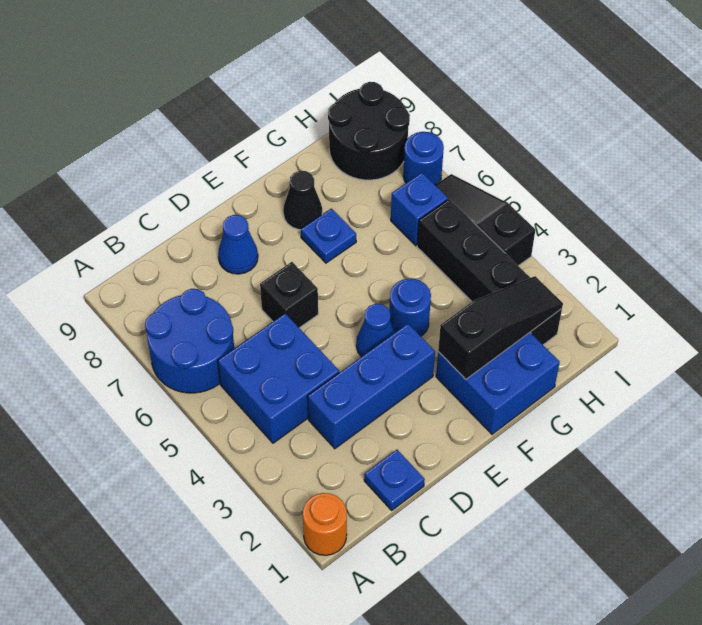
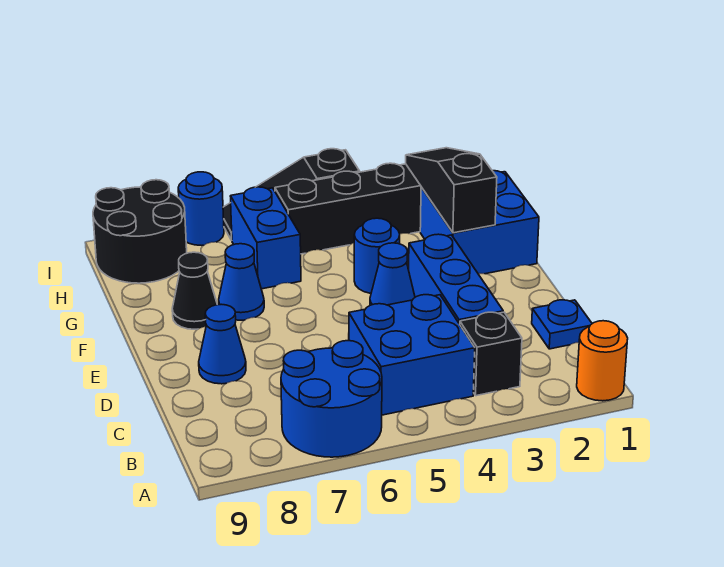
black brick D6 level 1 -> black brick B3 level 1
blue plate F7 level 1 -> blue cone F7 level 1
blue brick H6 level 1 -> blue brick G6:H6 level 1

